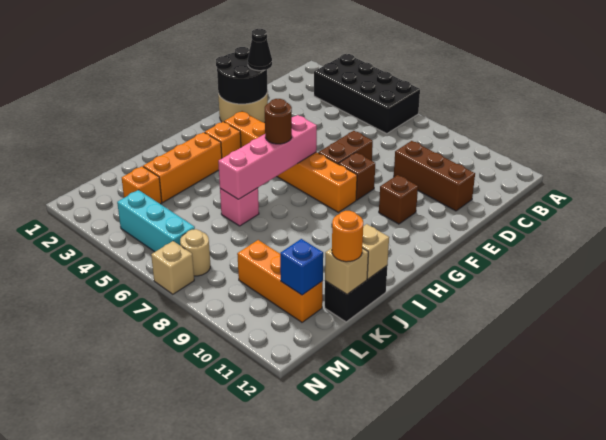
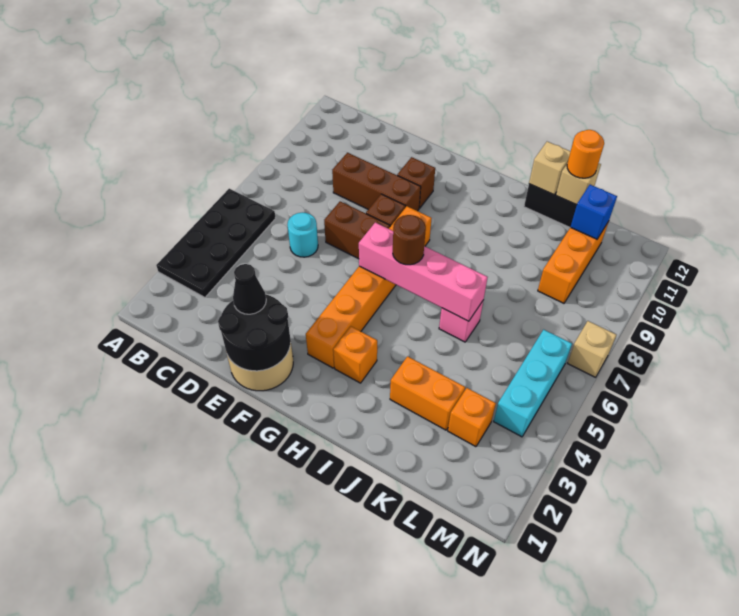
black brick A3:B6 level 1 -> black plate A3:B6 level 1
none -> cyan round brick D6 level 1
brown brick D9:D11 level 1 -> brown brick D9:F9 level 1
orange brick I3:K3 level 1 -> orange brick J3:K3 level 1
tan round brick M7 level 1 -> none

